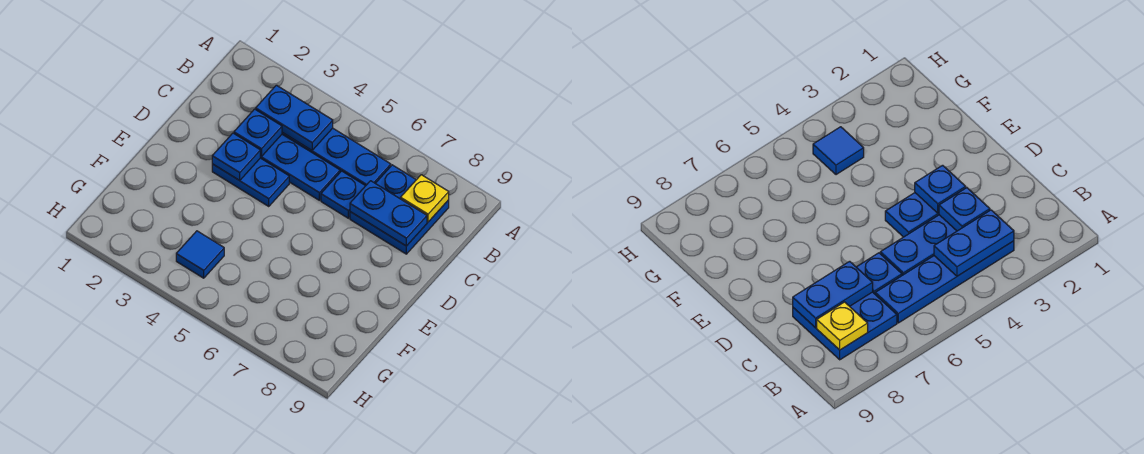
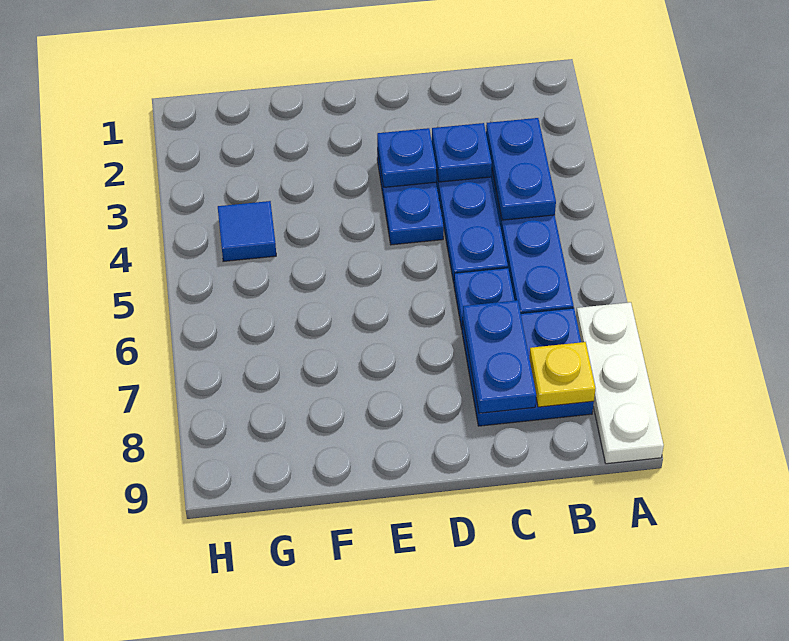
none -> white plate A7:A9 level 1

